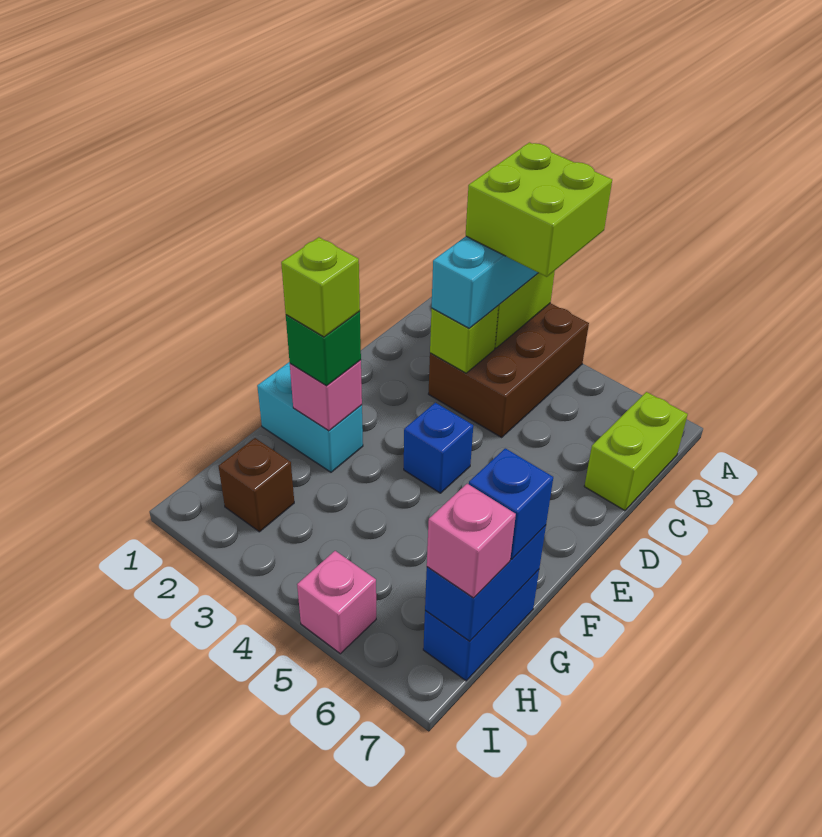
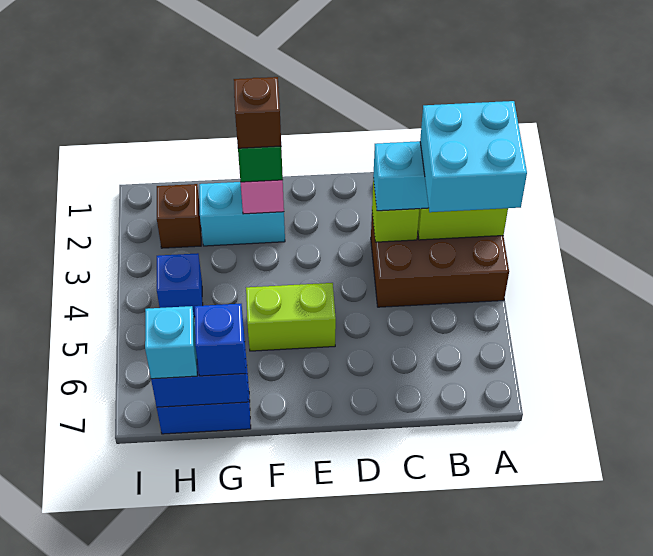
lime brick A3:B4 level 4 -> cyan brick A3:B4 level 4
lime brick B7:C7 level 1 -> lime brick E5:F5 level 1
blue brick E4 level 1 -> blue brick H4 level 1
cyan brick F1:F2 level 1 -> cyan brick F2:G2 level 1
lime brick F2 level 4 -> brown brick F2 level 4
pink brick H7 level 3 -> cyan brick H7 level 3
pink brick I5 level 1 -> none

